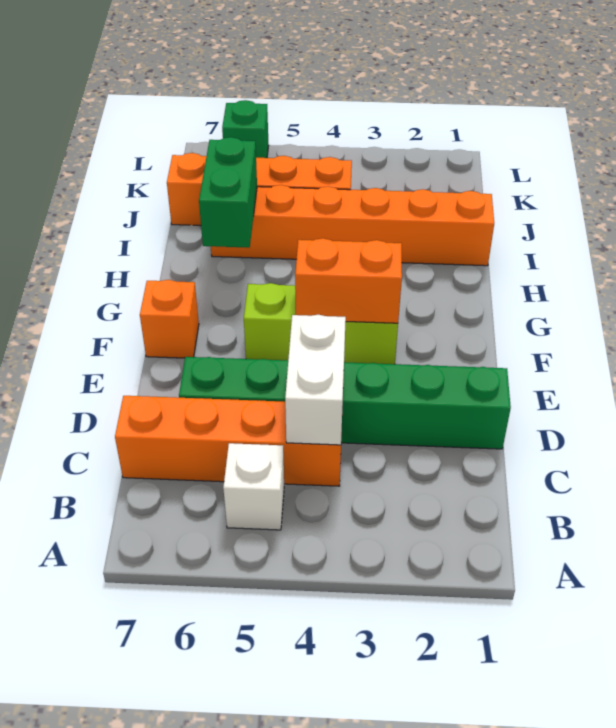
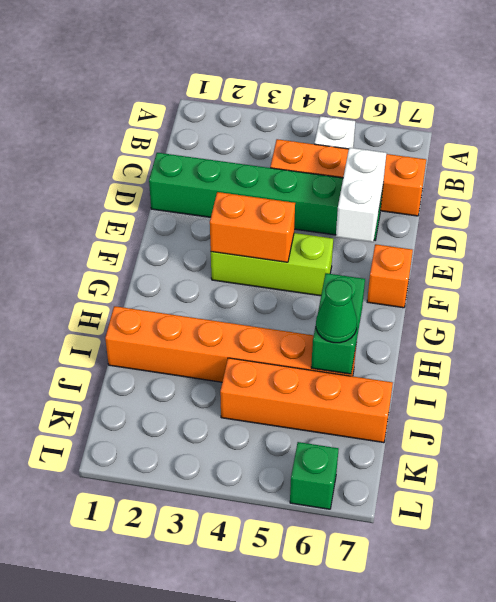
white brick C4:D4 level 2 -> white brick D6:E6 level 2
none -> green cone I6 level 3

